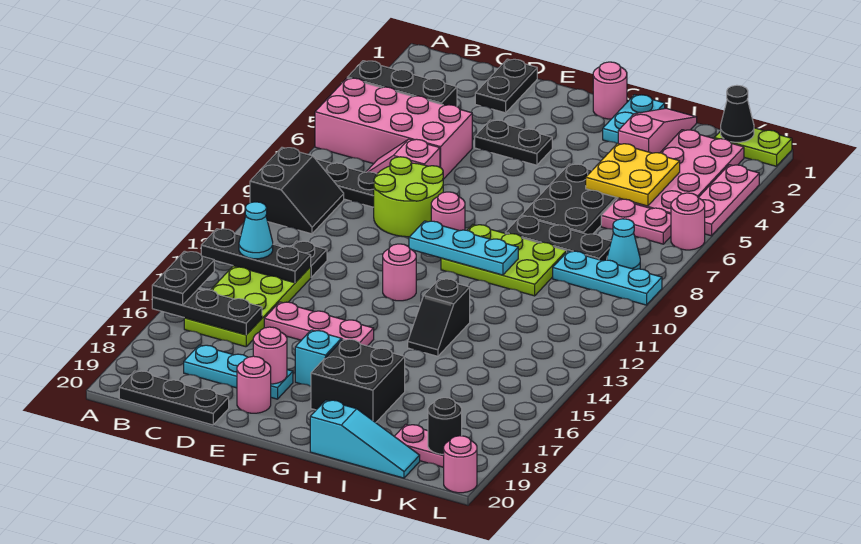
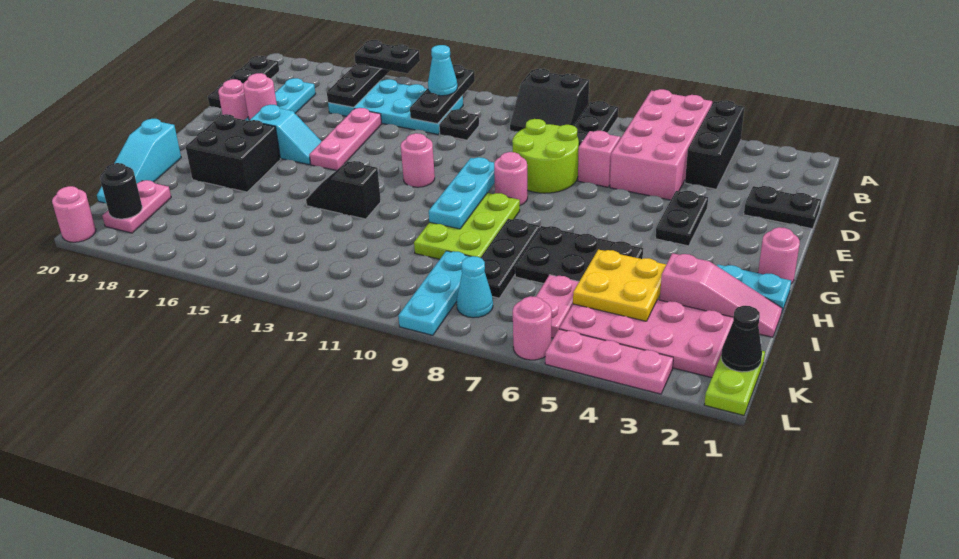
lime plate B13:C16 level 1 -> cyan plate B13:C16 level 1

